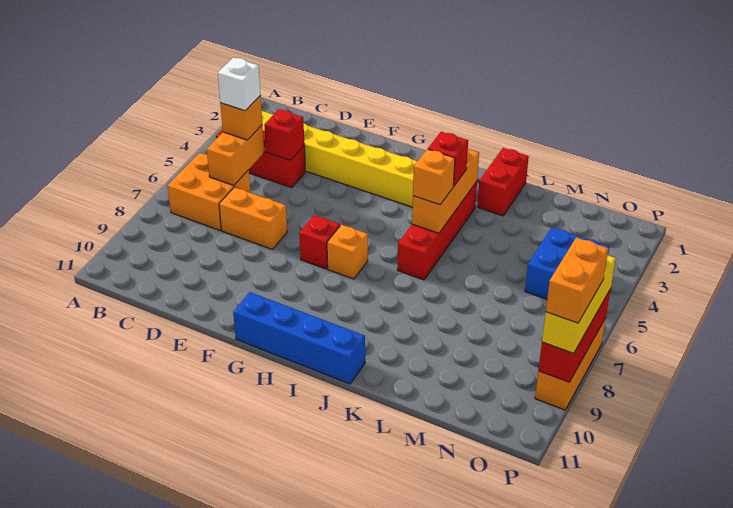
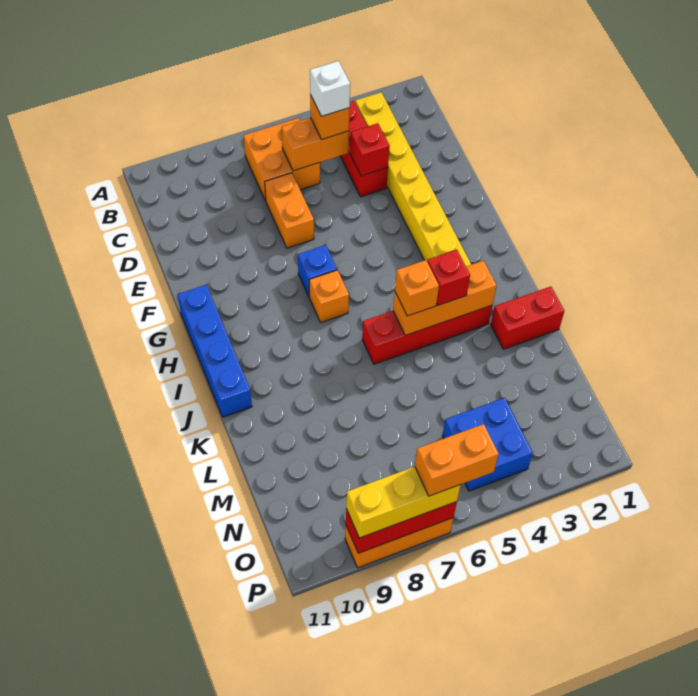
red brick G7 level 1 -> blue brick G7 level 1
orange brick P8:P9 level 4 -> orange brick P6:P7 level 4

